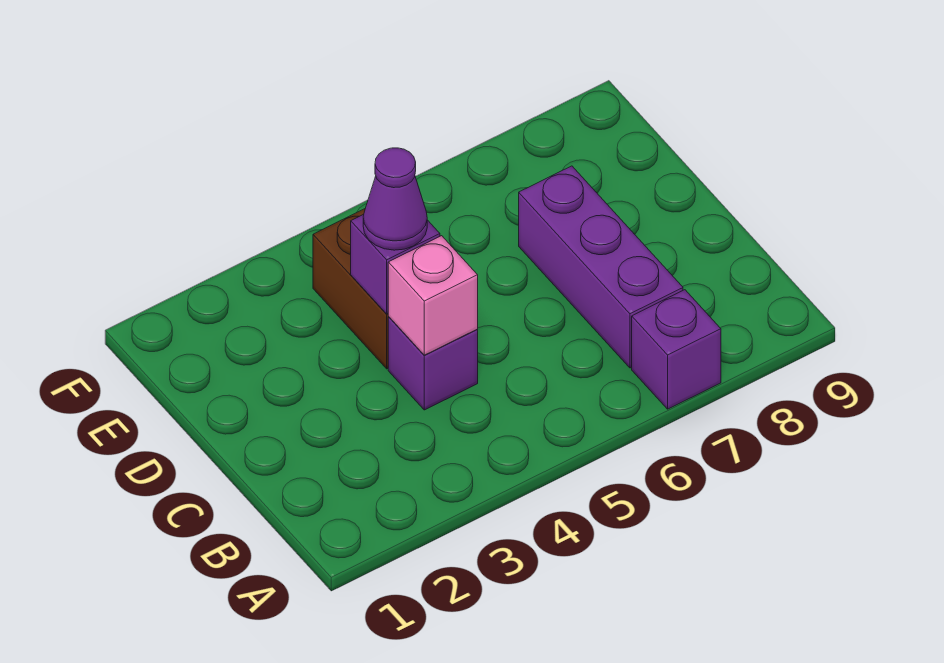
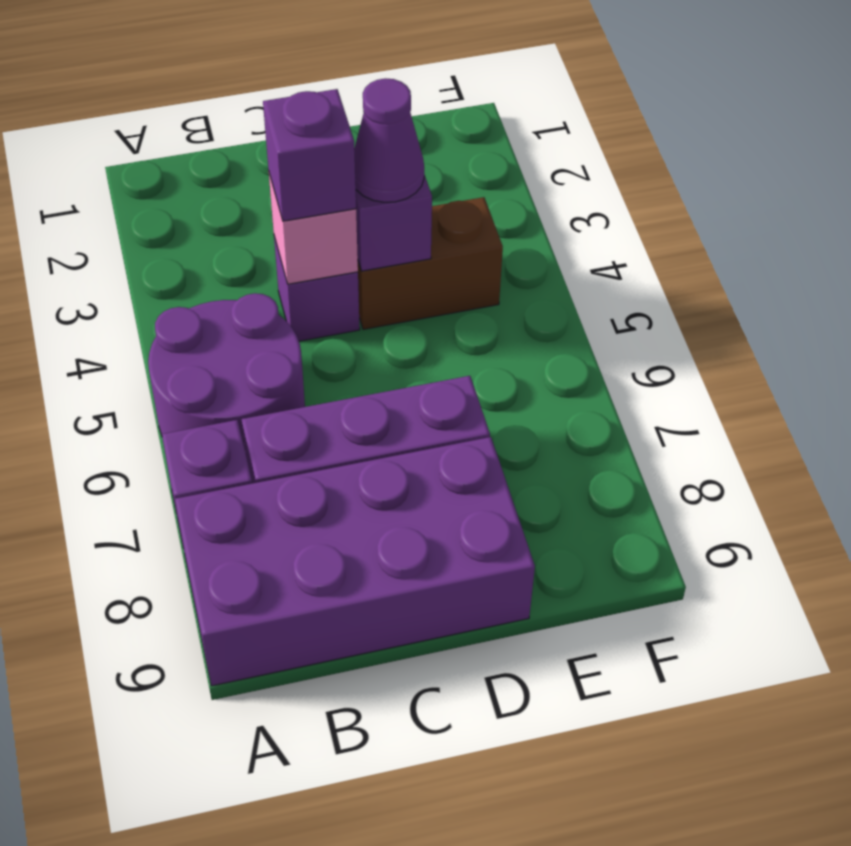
none -> purple round brick A5:B6 level 1
none -> purple brick A8:D9 level 1
none -> purple brick C4 level 3

